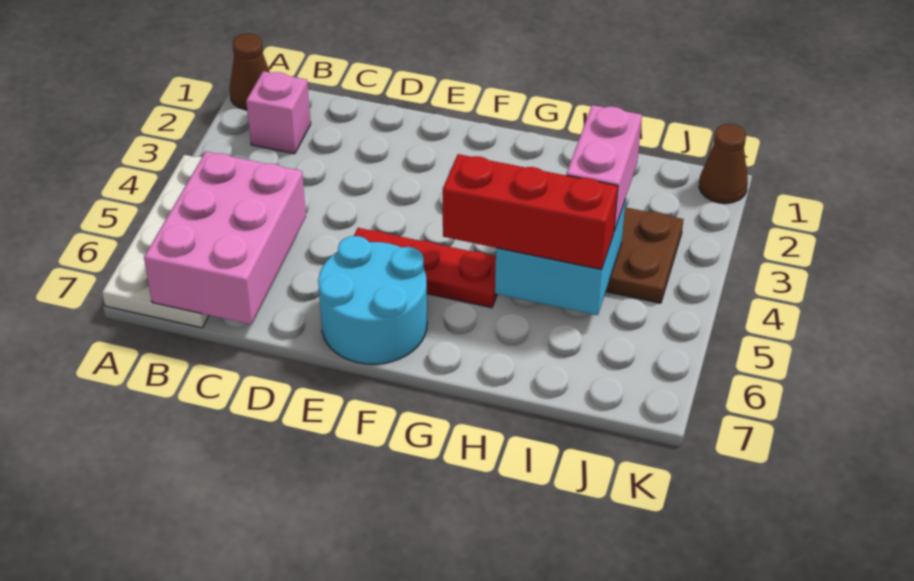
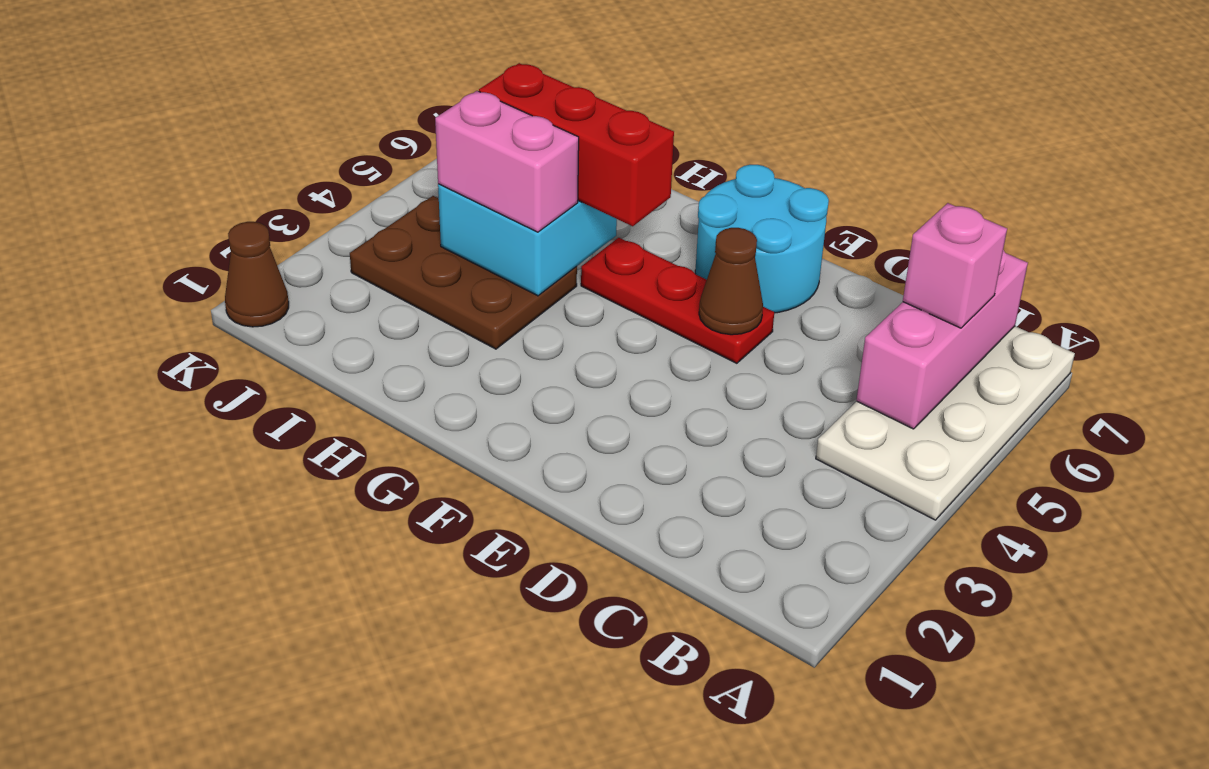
brown cone A1 level 1 -> brown cone E5 level 2
pink brick B2 level 1 -> pink brick B6 level 3
pink brick B5:C7 level 2 -> pink brick B5:B7 level 2
pink brick I3:I4 level 3 -> pink brick H4:I4 level 3

